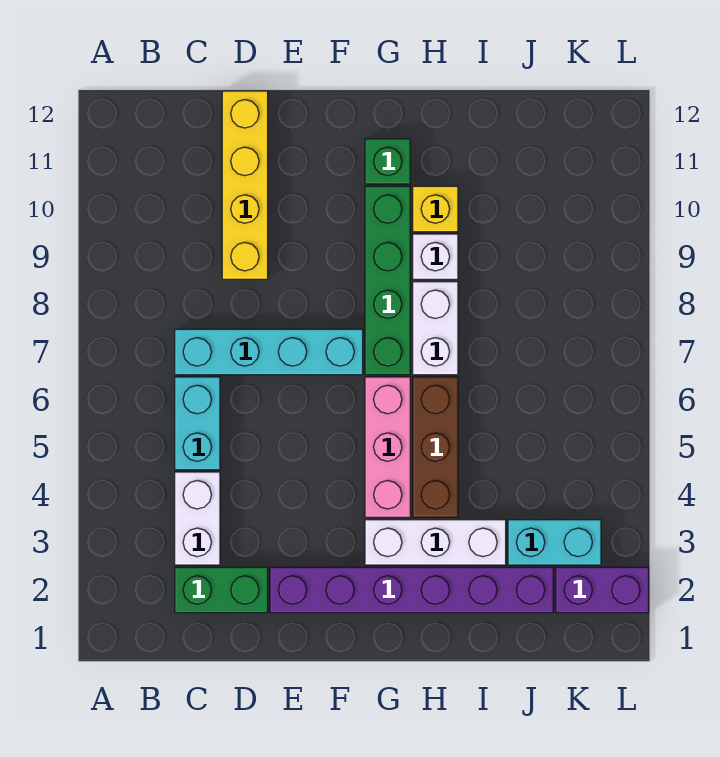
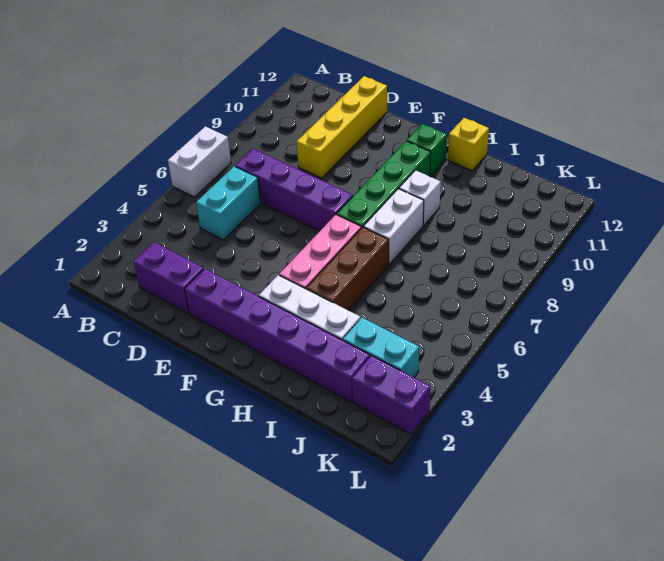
green brick C2:D2 level 1 -> purple brick C2:D2 level 1
white brick C3:C4 level 1 -> white brick A6:A7 level 1
cyan brick C7:F7 level 1 -> purple brick C7:F7 level 1
yellow brick H10 level 1 -> yellow brick H12 level 1

